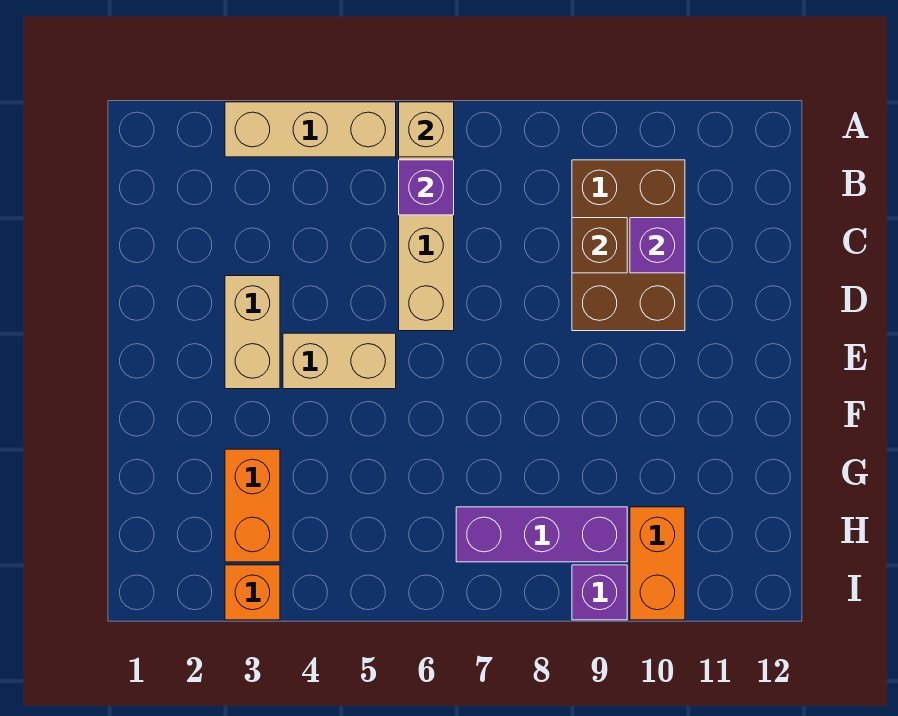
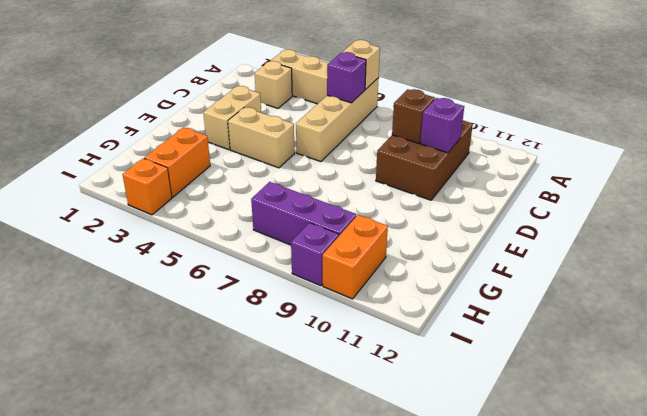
none -> tan brick B3 level 1

